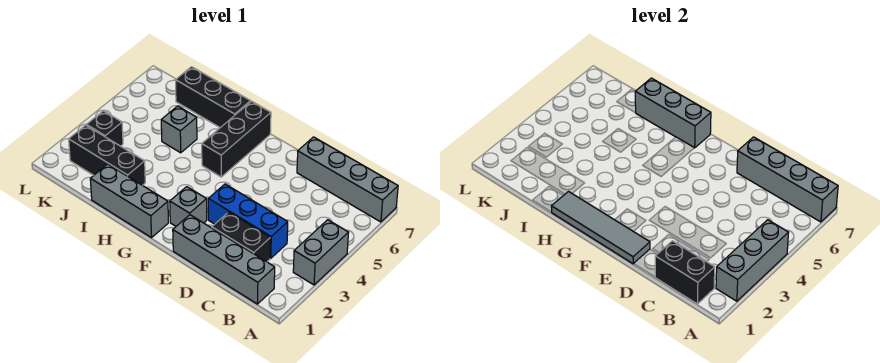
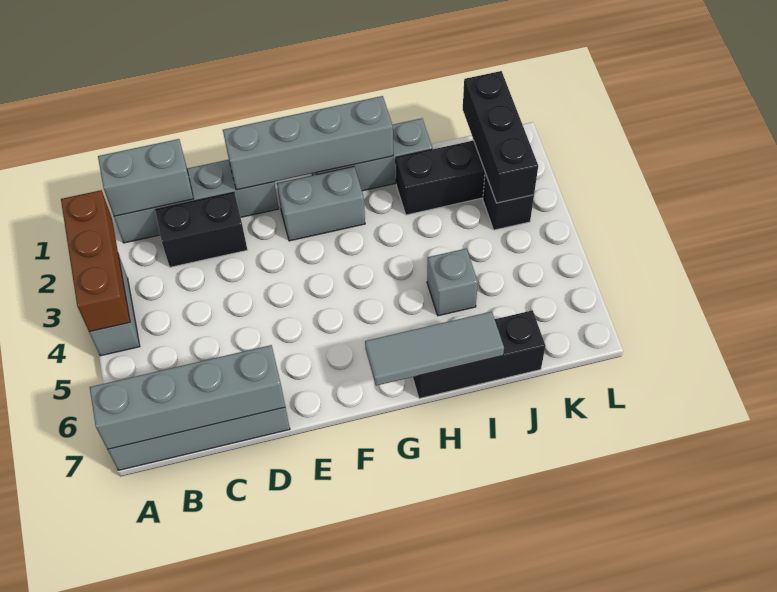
grey brick A2:A4 level 2 -> brown brick A2:A4 level 2
black brick B1:C1 level 2 -> grey brick B1:C1 level 2
blue brick C3:E3 level 1 -> none
grey tile E1:H1 level 2 -> grey brick E1:H1 level 2
grey brick F2 level 1 -> grey brick F2:G2 level 1
black brick G5:G7 level 1 -> black brick K1:K3 level 2
grey brick G7:I7 level 2 -> grey tile G7:I7 level 2

